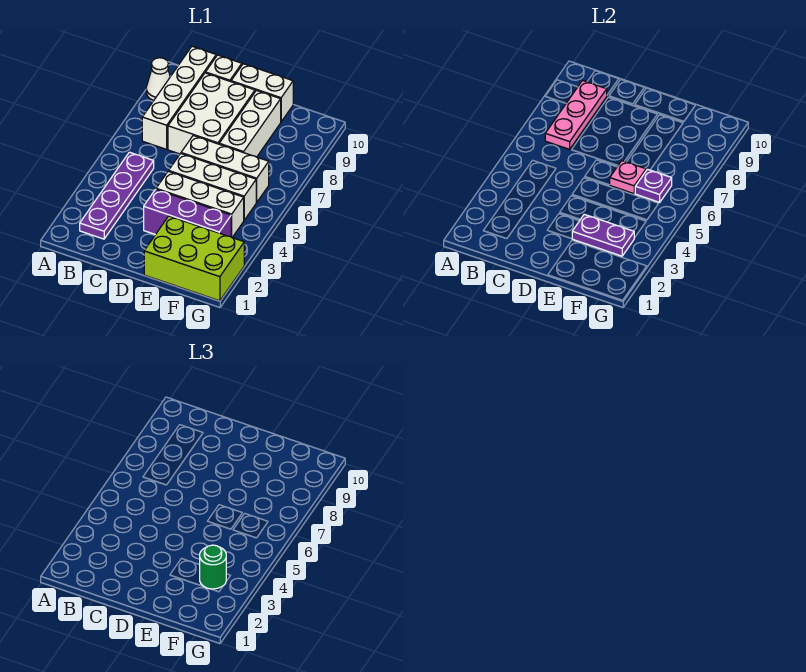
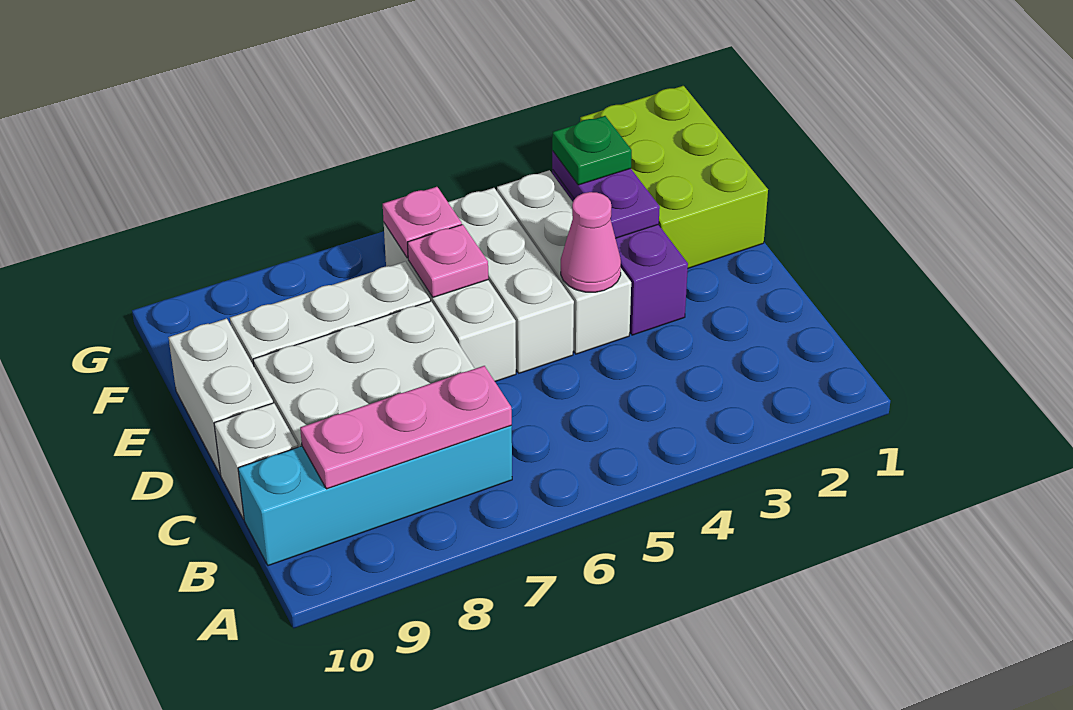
white cone A9 level 1 -> none
purple plate B2:B5 level 1 -> none
white brick B7:B10 level 1 -> cyan brick B7:B10 level 1
none -> pink cone D4 level 2
green round brick F3 level 3 -> green plate F3 level 3
purple plate F6 level 2 -> pink plate F6 level 2

